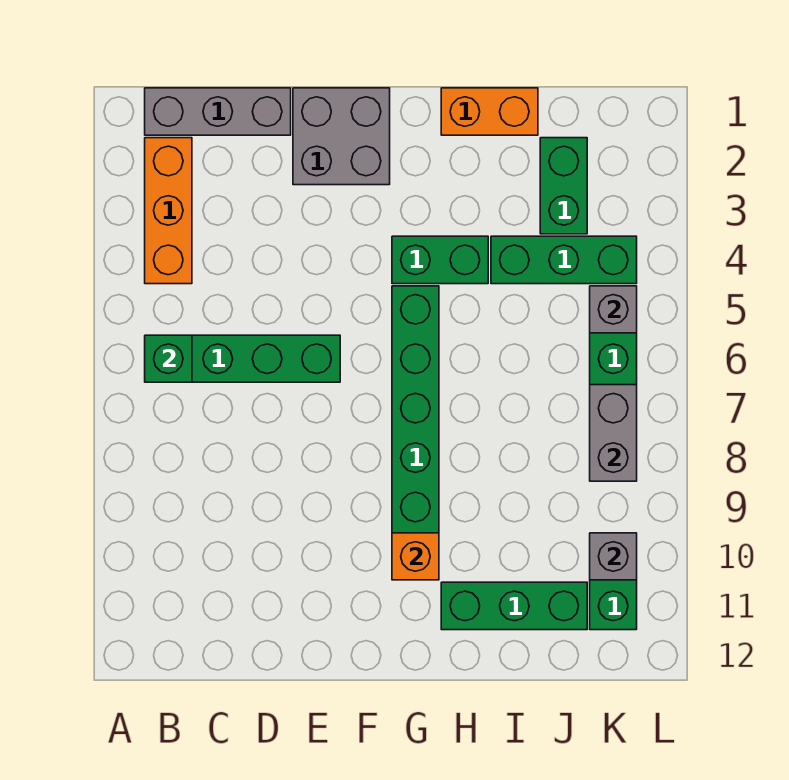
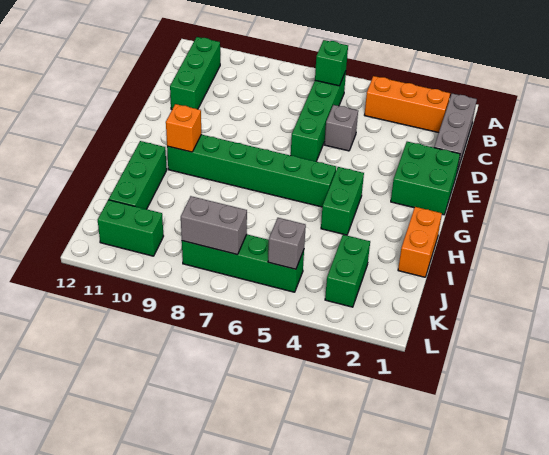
grey brick E1:F2 level 1 -> green brick E1:F2 level 1
green brick I4:K4 level 1 -> green brick B11:D11 level 1
green brick J2:J3 level 1 -> green brick J3:K3 level 1
grey brick K10 level 2 -> grey brick D5 level 1

